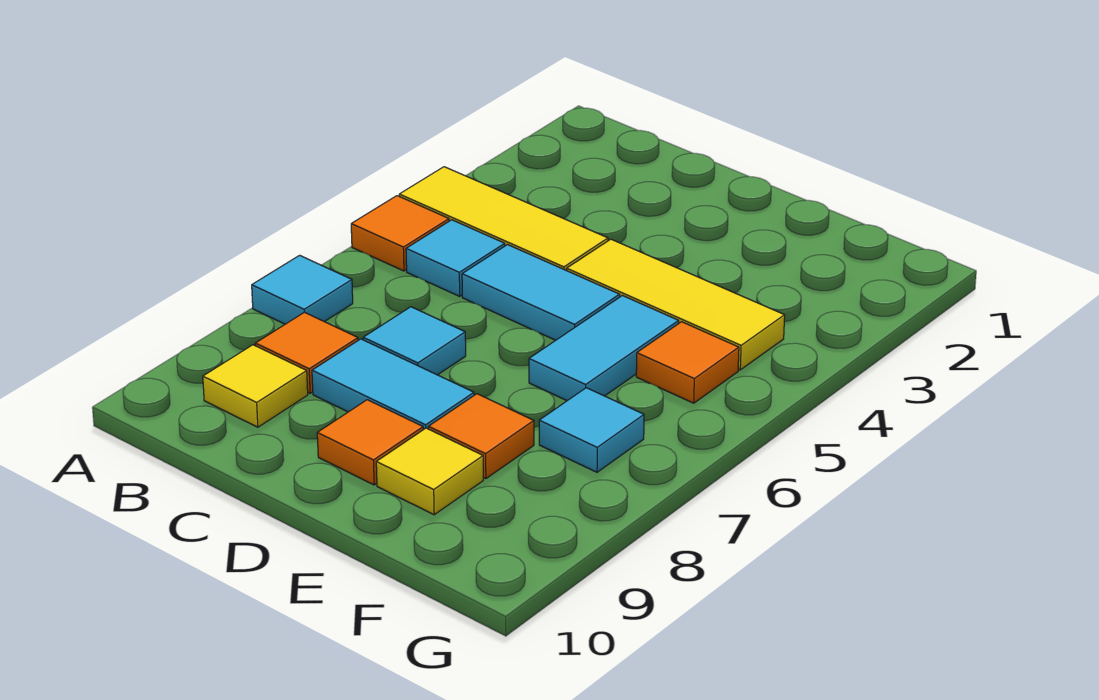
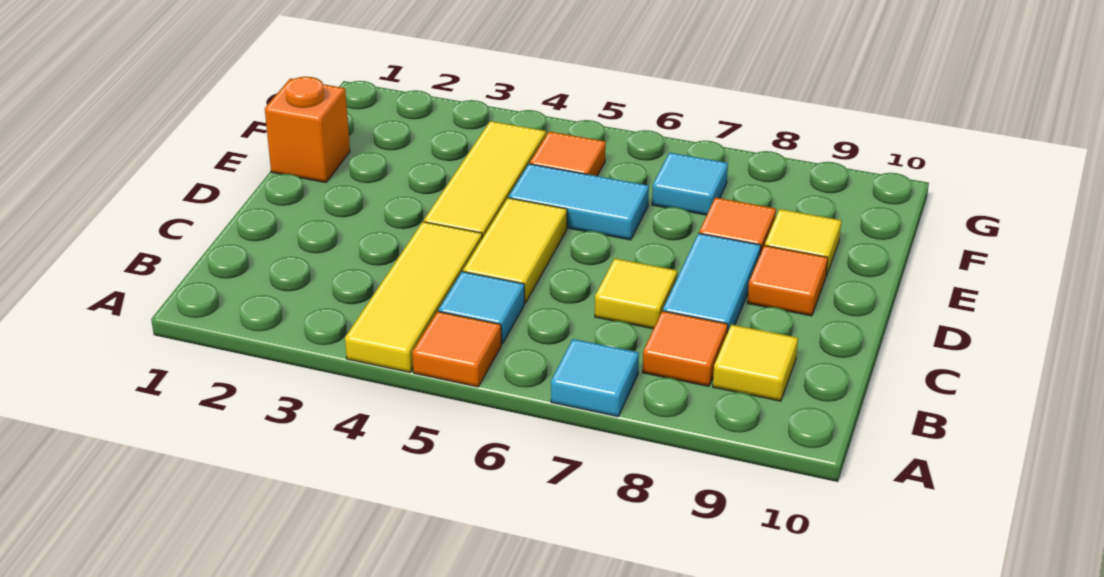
cyan tile C5:D5 level 1 -> yellow tile C5:D5 level 1
cyan tile C7 level 1 -> yellow tile C7 level 1
none -> orange brick E1 level 1

